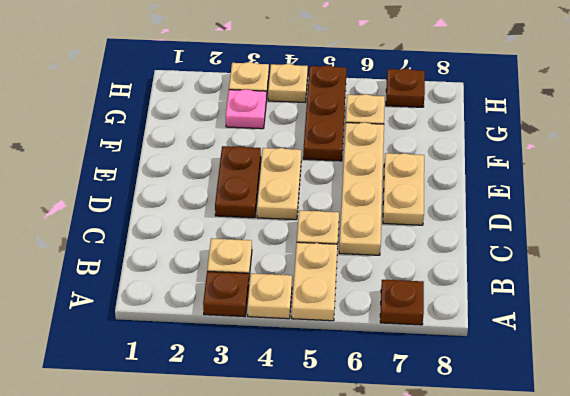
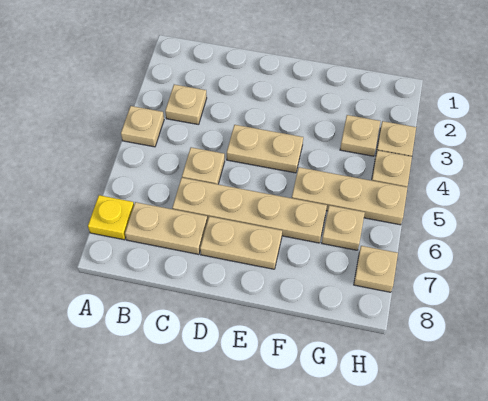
brown plate A3 level 1 -> none
tan plate A5:B5 level 1 -> tan plate B7:C7 level 1
brown plate A7 level 1 -> yellow plate A7 level 1
brown plate D3:E3 level 1 -> none
brown plate F5:H5 level 1 -> tan plate F5:H5 level 1
pink plate G3 level 1 -> tan plate G3 level 1
brown plate H7 level 1 -> tan plate H7 level 1

